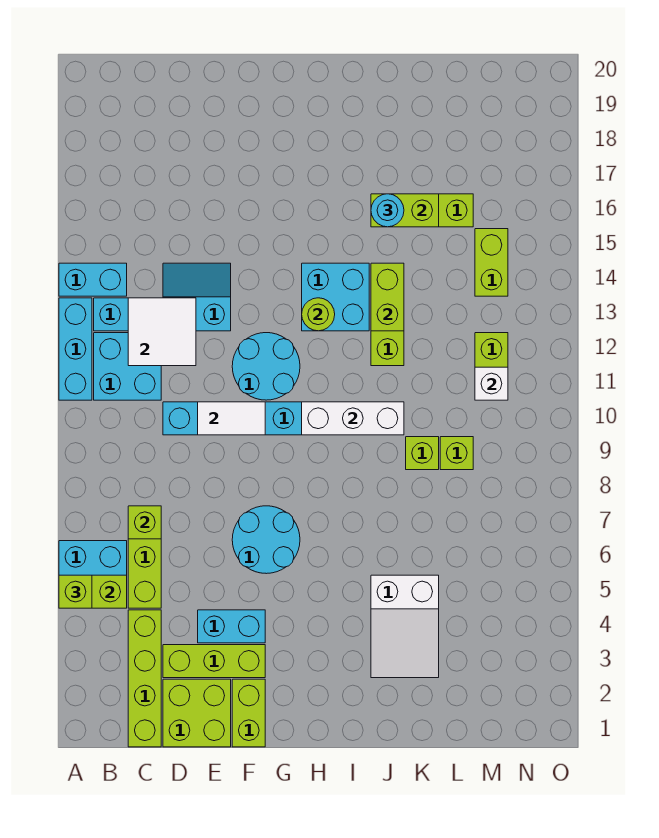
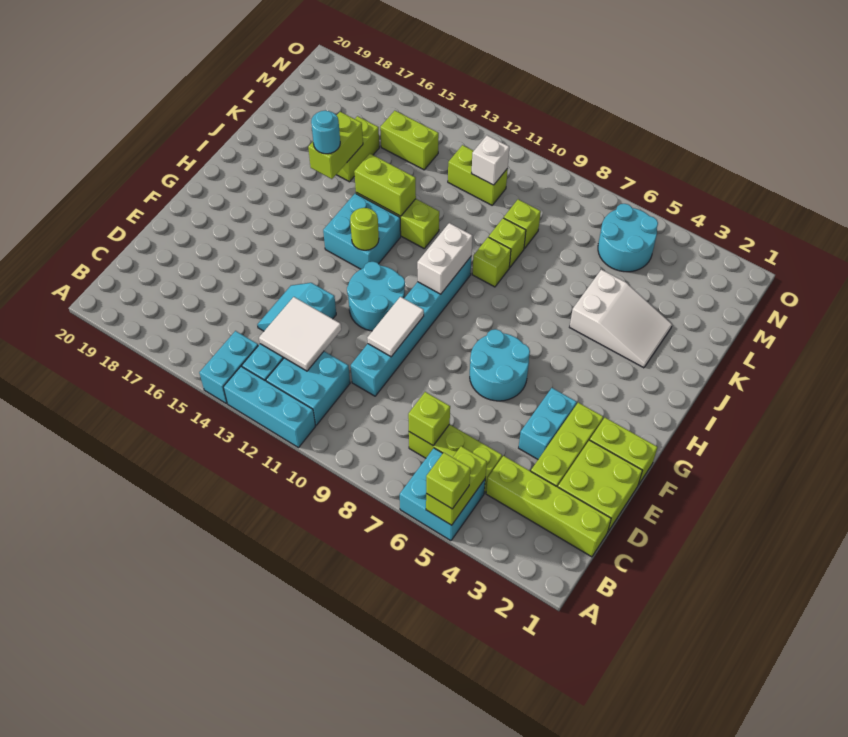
white brick H10:J10 level 2 -> white brick H10:I10 level 2
none -> lime brick J9 level 1
none -> cyan round brick M5:N6 level 1

